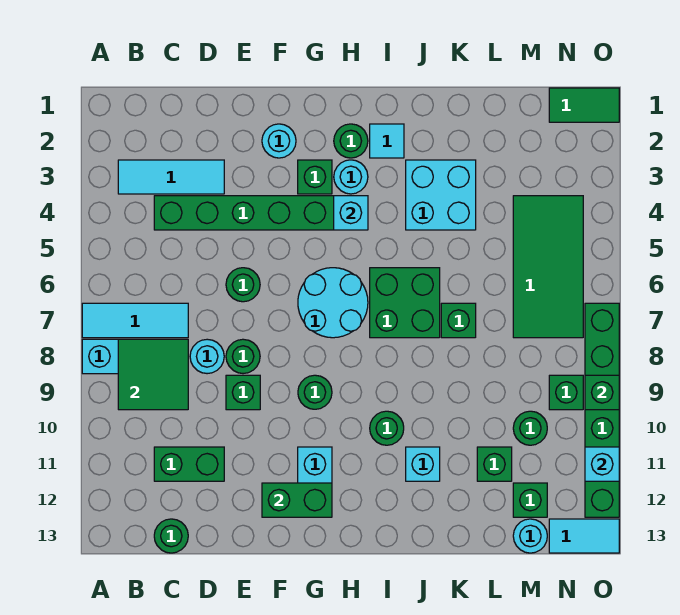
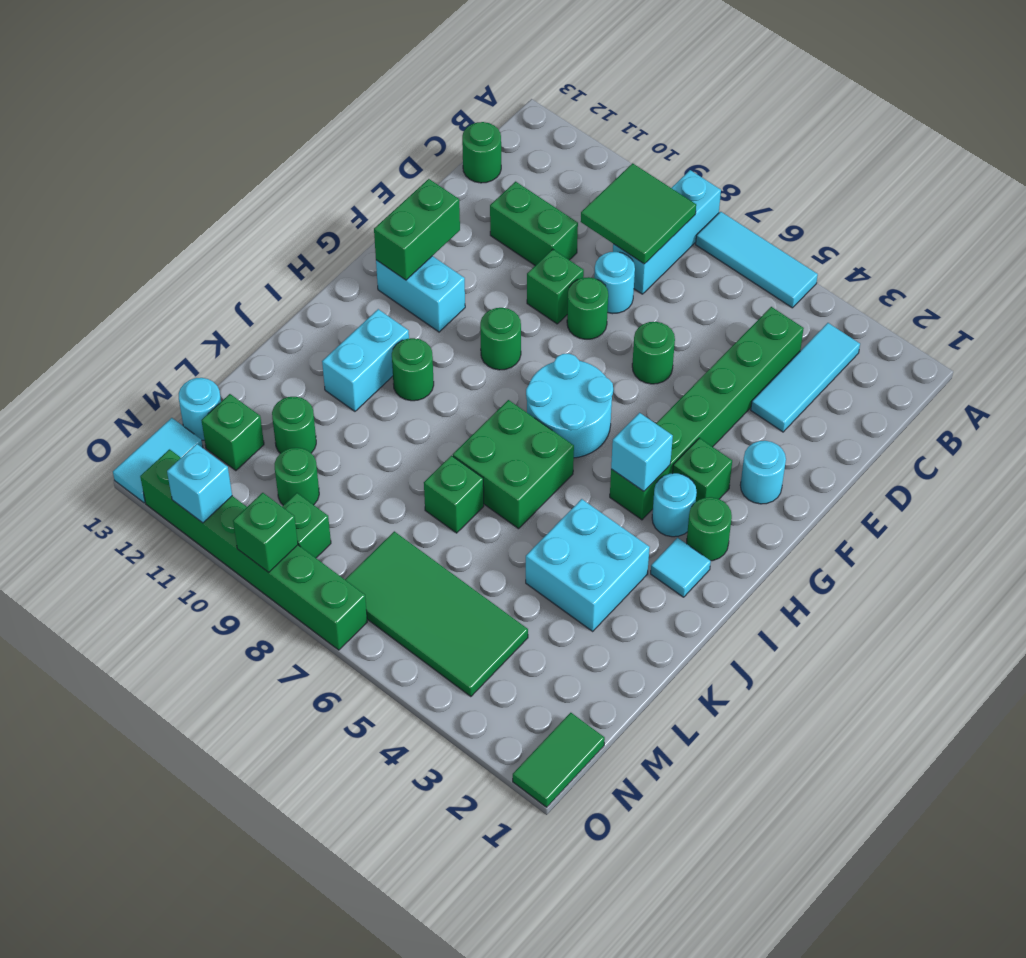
cyan tile A7:C7 level 1 -> cyan tile A5:A7 level 1
green brick C11:D11 level 1 -> green brick D10:D11 level 1
cyan brick J11 level 1 -> cyan brick I11:J11 level 1
green brick L11 level 1 -> green round brick L11 level 1

